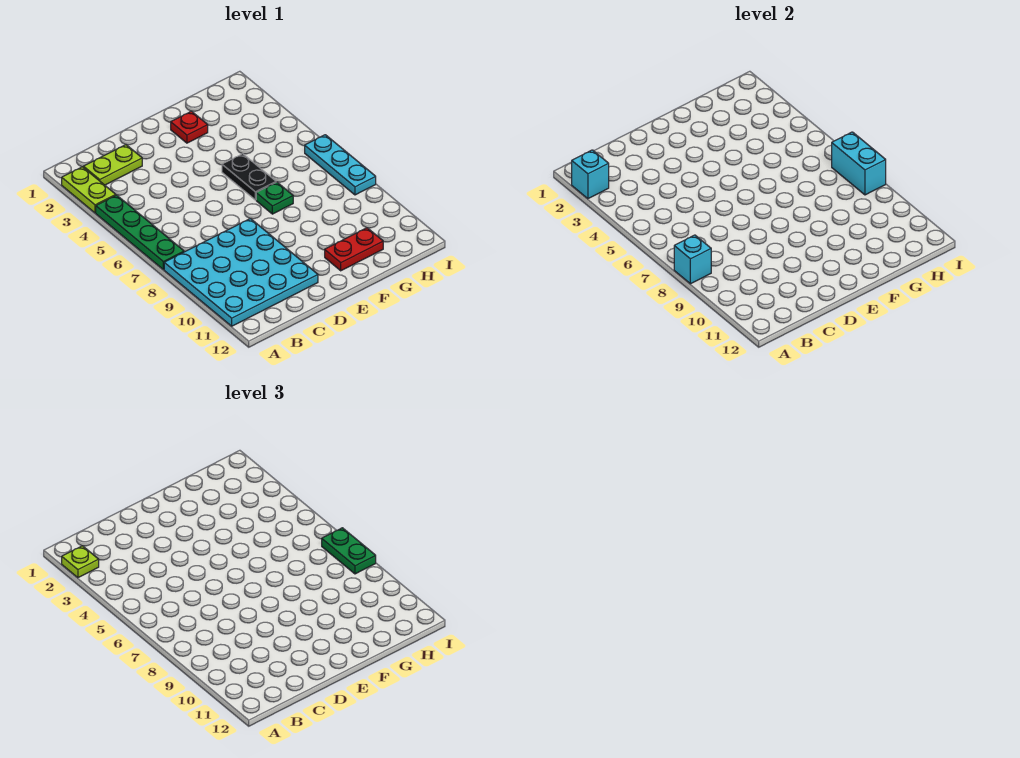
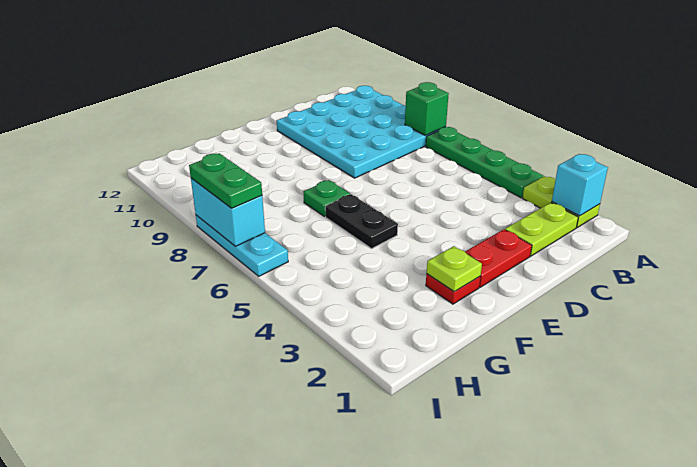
lime plate A2 level 3 -> lime plate F2 level 2
cyan brick A8 level 2 -> green brick A8 level 2
red plate F11:G11 level 1 -> red plate D2:E2 level 1

